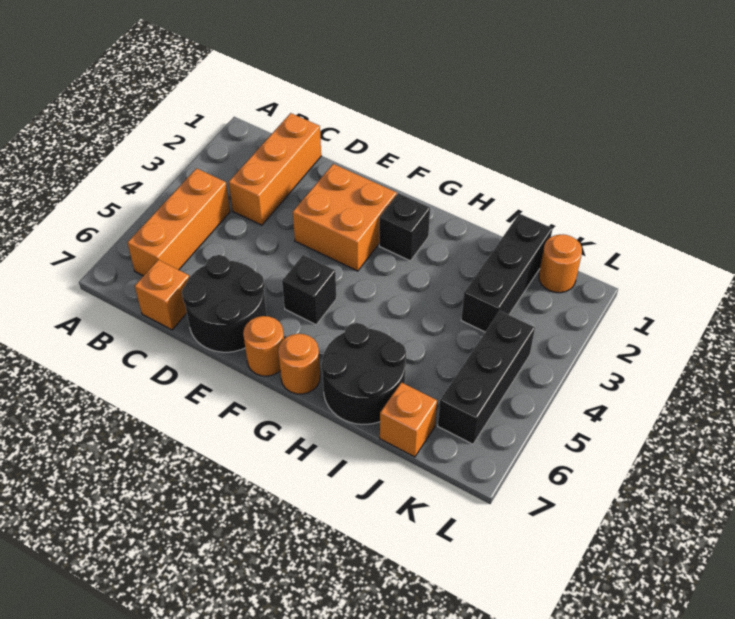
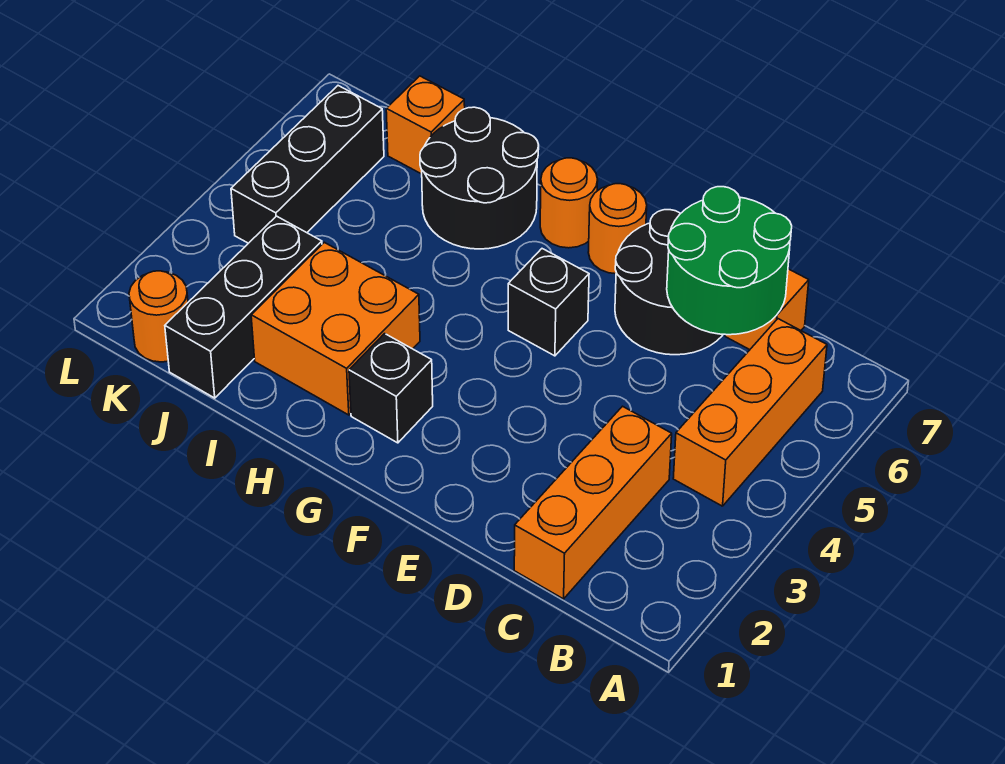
none -> green round brick C6:D7 level 2
orange brick E2:F3 level 1 -> orange brick H2:I3 level 1

